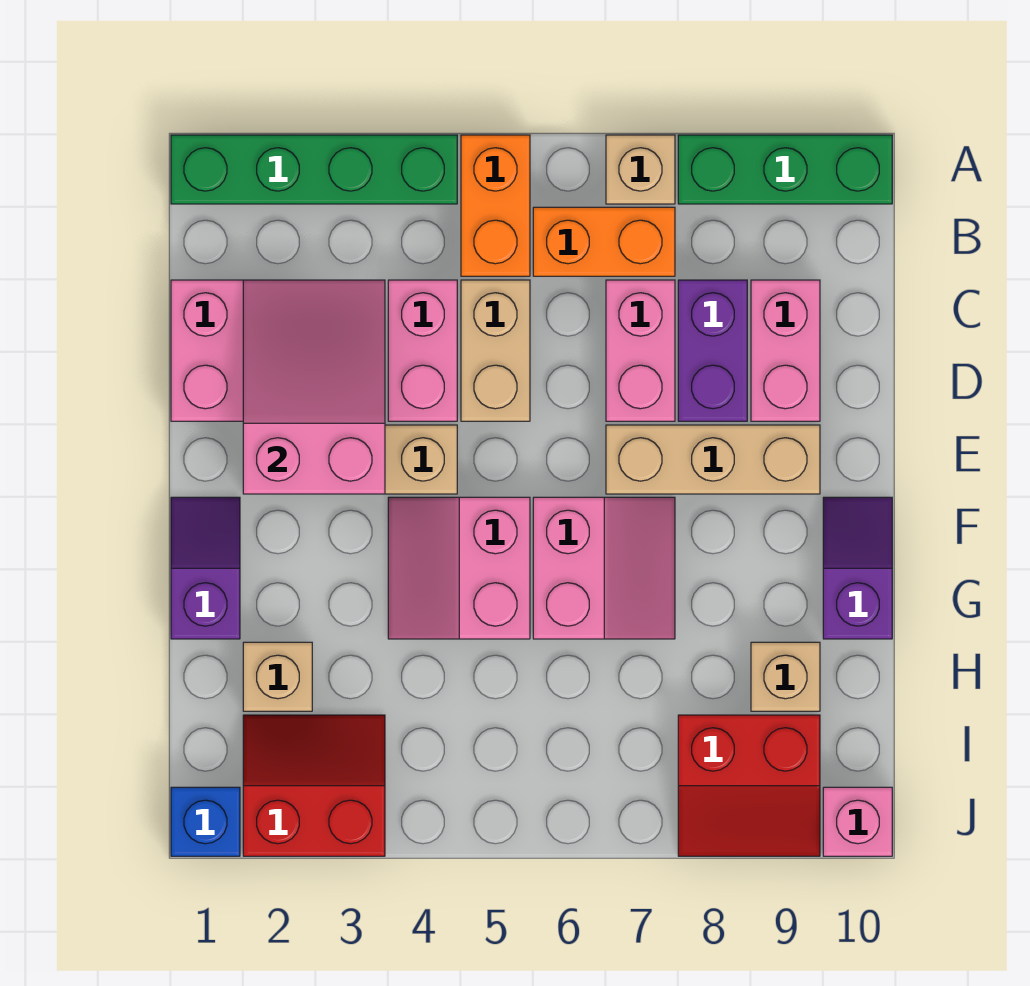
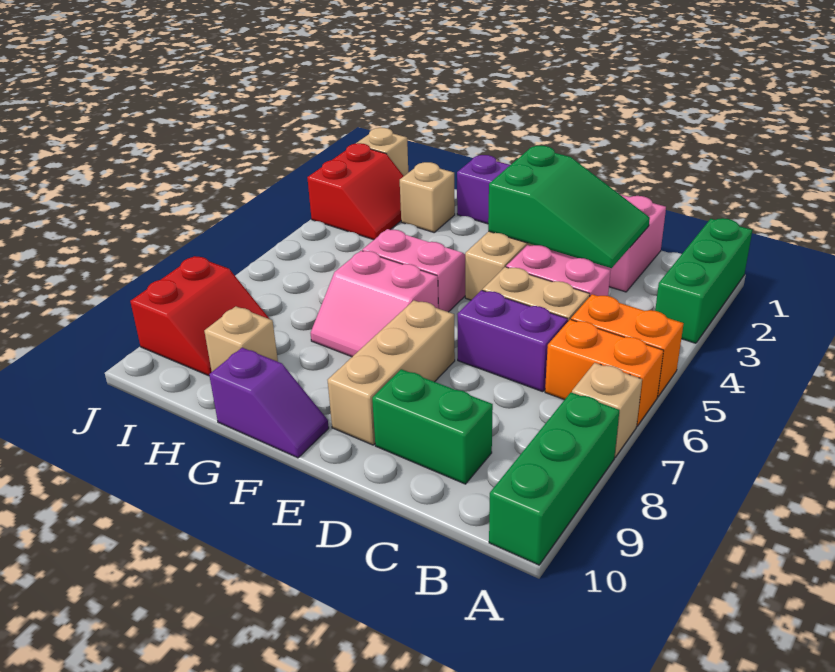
green brick A1:A4 level 1 -> green brick A1:A3 level 1
orange brick B6:B7 level 1 -> orange brick A6:B6 level 1
pink slope C2:E3 level 2 top E -> green slope C2:E3 level 2 top E
pink brick C7:D7 level 1 -> none
purple brick C8:D8 level 1 -> purple brick C6:D6 level 1
pink brick C9:D9 level 1 -> green brick C9:D9 level 1
red slope I8:J9 level 1 top I -> red slope I8:J9 level 1 top J
blue brick J1 level 1 -> tan brick J1 level 1
pink brick J10 level 1 -> none

